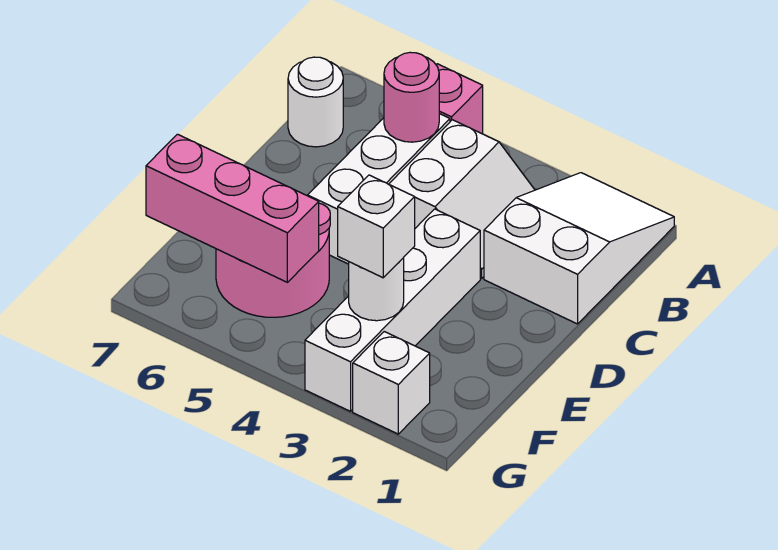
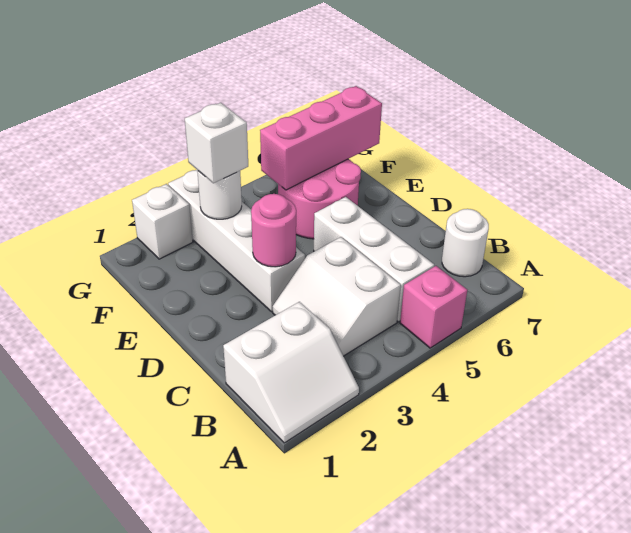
white slope A1:C2 level 1 top C -> white slope A1:B2 level 1 top B
pink round brick B5 level 2 -> pink round brick D3 level 2

